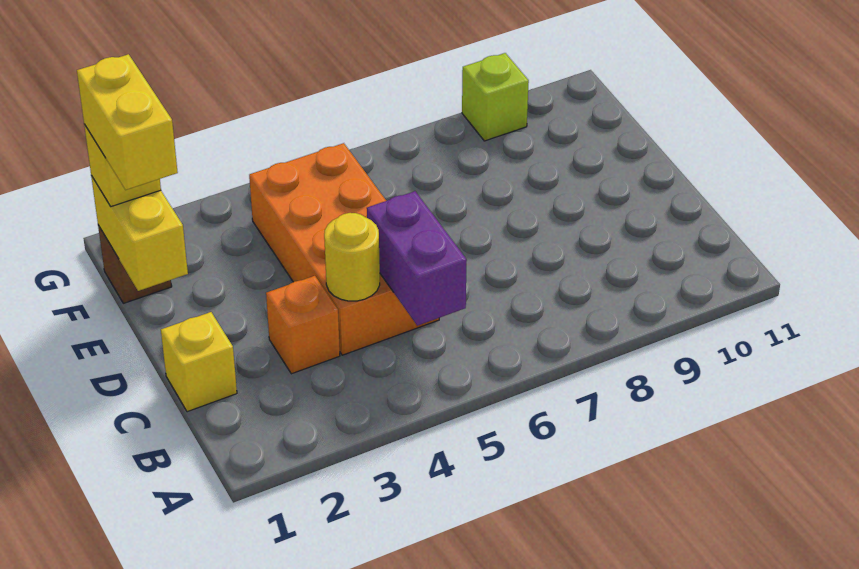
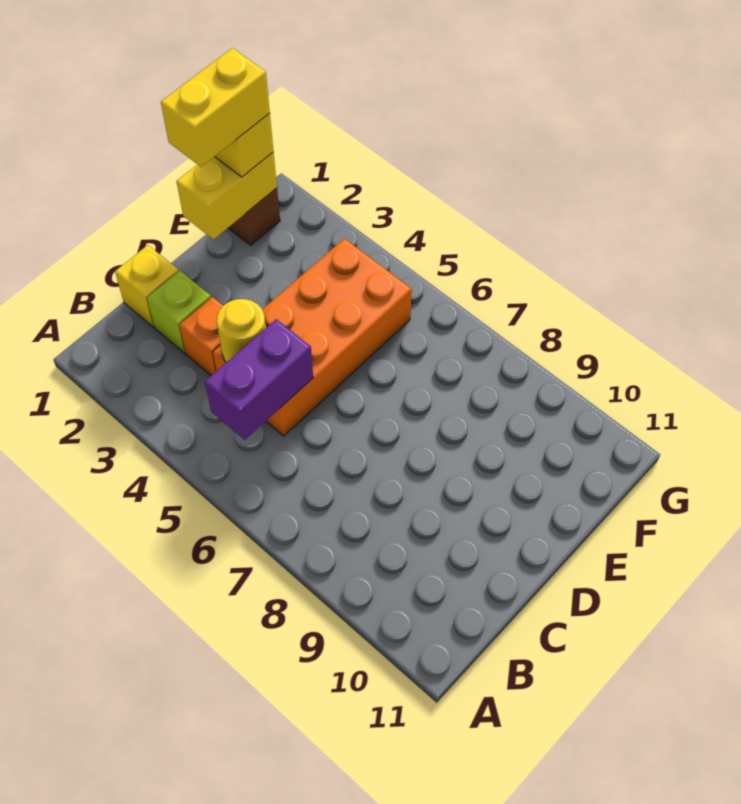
lime brick G9 level 1 -> lime brick C2 level 1

